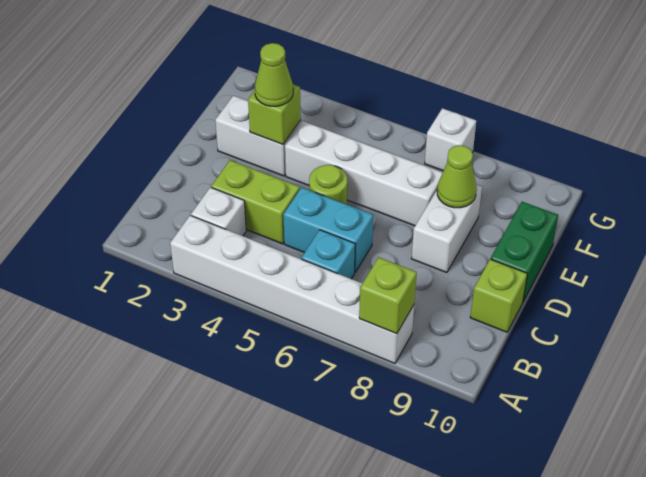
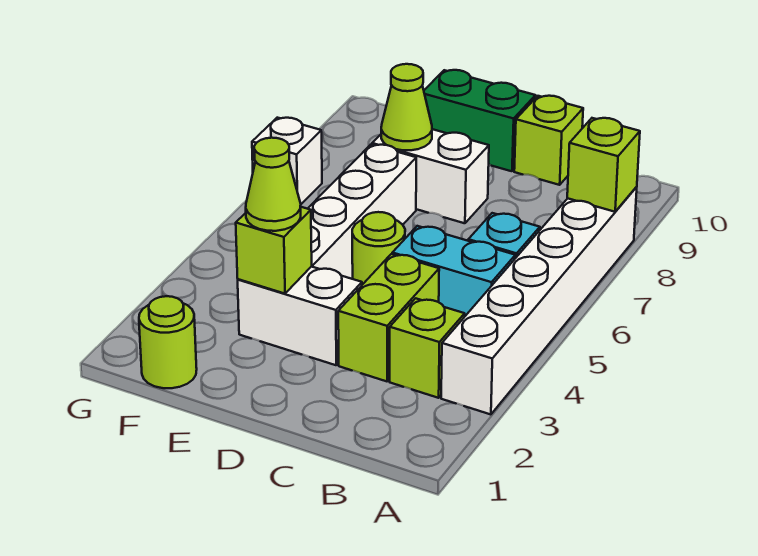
white brick B3 level 1 -> lime brick B3 level 1
cyan brick C5:C6 level 1 -> cyan brick B5:C5 level 1
white brick E2:E3 level 1 -> white brick D3:E3 level 1
none -> lime round brick F1 level 1

